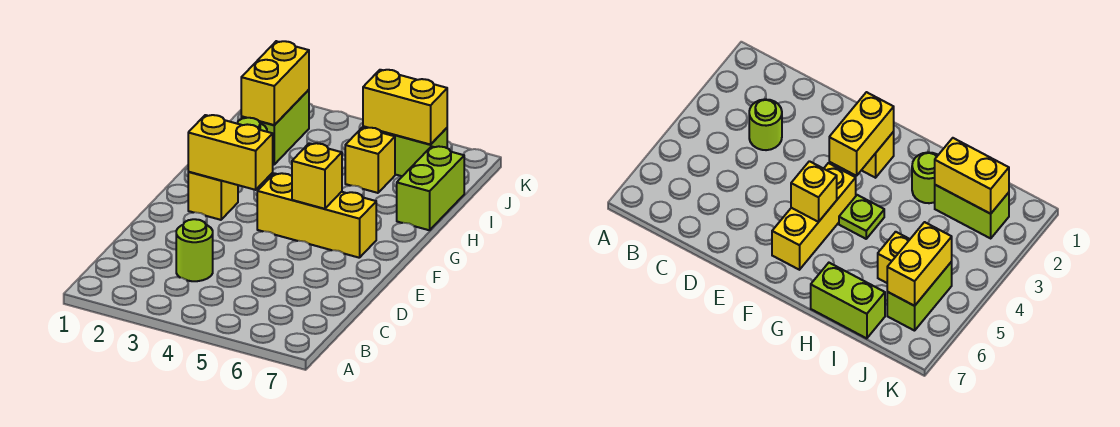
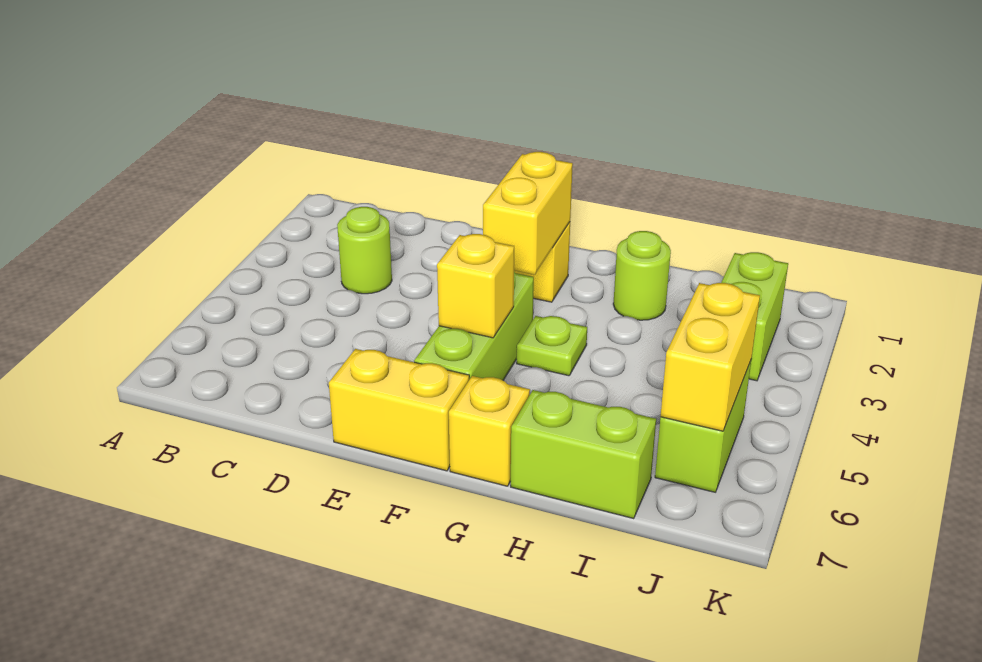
yellow brick F4:F6 level 1 -> lime brick F4:F6 level 1
lime brick I2:J2 level 1 -> lime brick J2:J3 level 1
yellow brick I2:J2 level 2 -> yellow brick E7:F7 level 1
yellow brick I5 level 1 -> yellow brick G7 level 1

